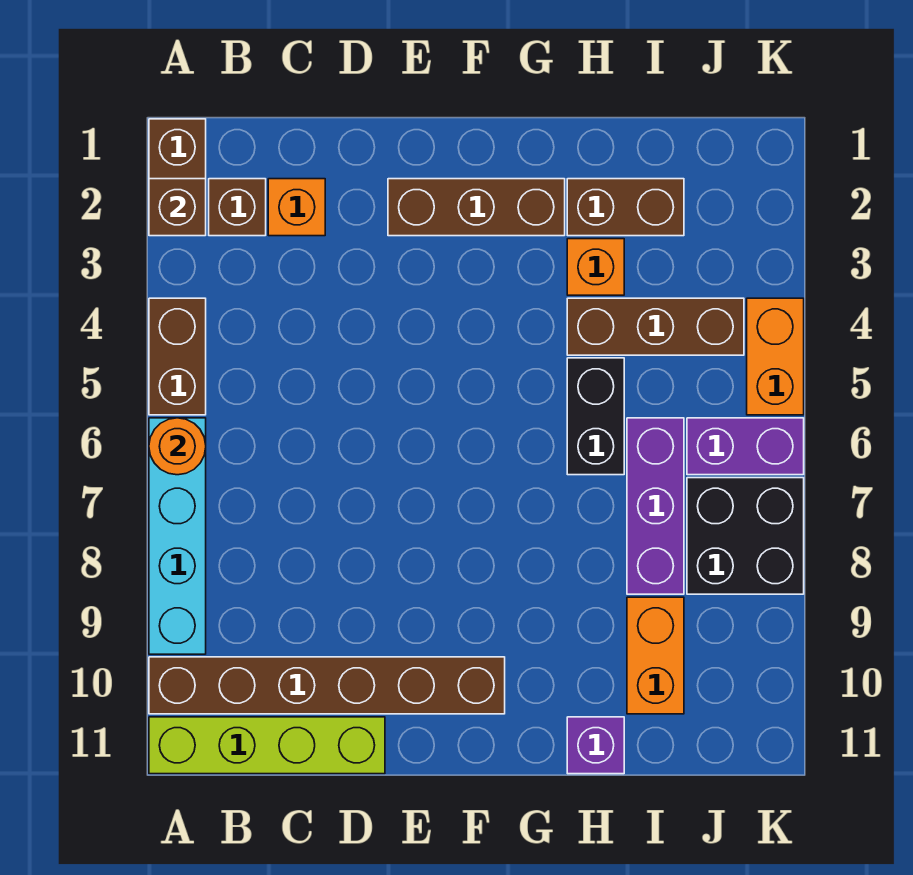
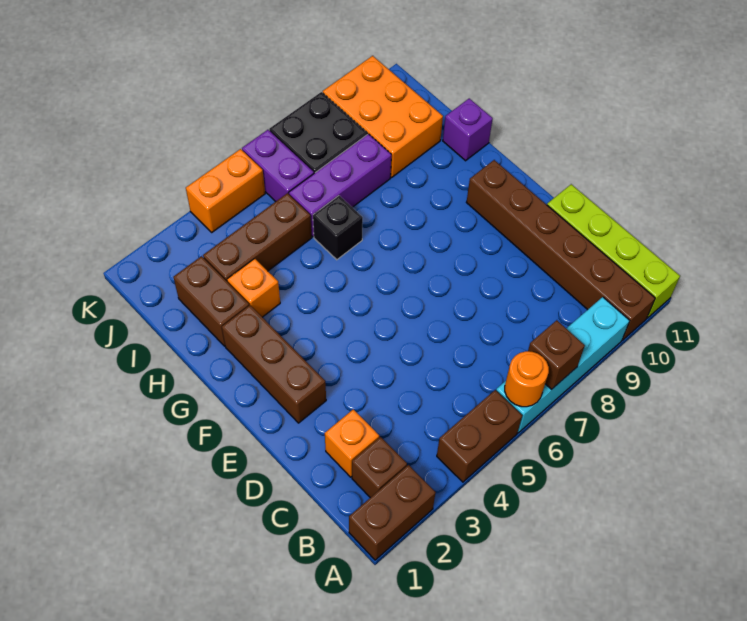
brown brick A2 level 2 -> brown brick A7 level 2
brown brick H4:J4 level 1 -> brown brick I3:I5 level 1
black brick H5:H6 level 1 -> black brick H6 level 1
orange brick I9:I10 level 1 -> orange brick I9:K10 level 1

